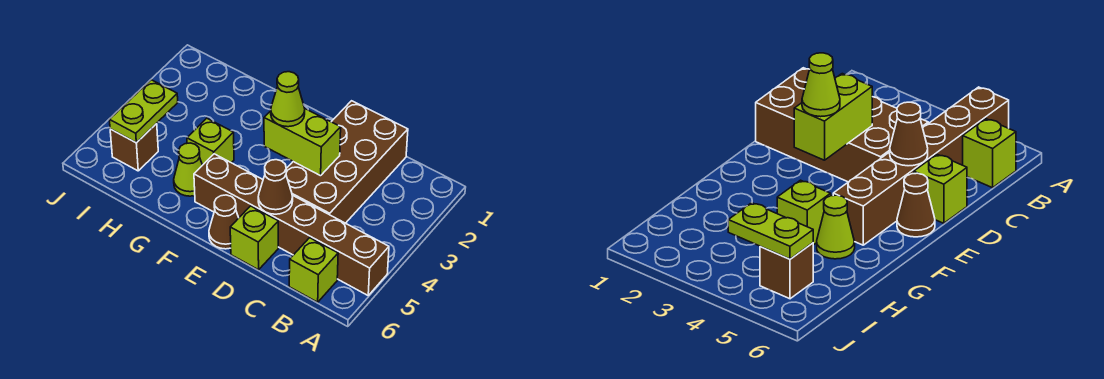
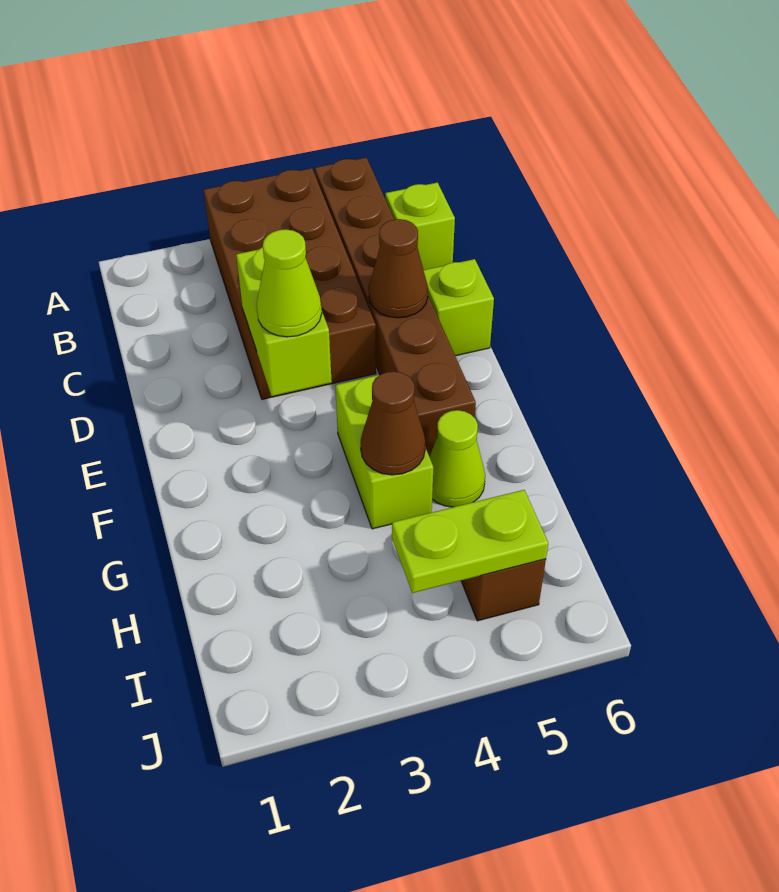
brown brick C1:D4 level 1 -> brown brick A3:D4 level 1
brown cone E6 level 1 -> brown cone G4 level 2
lime brick G4 level 1 -> lime brick F4:G4 level 1

